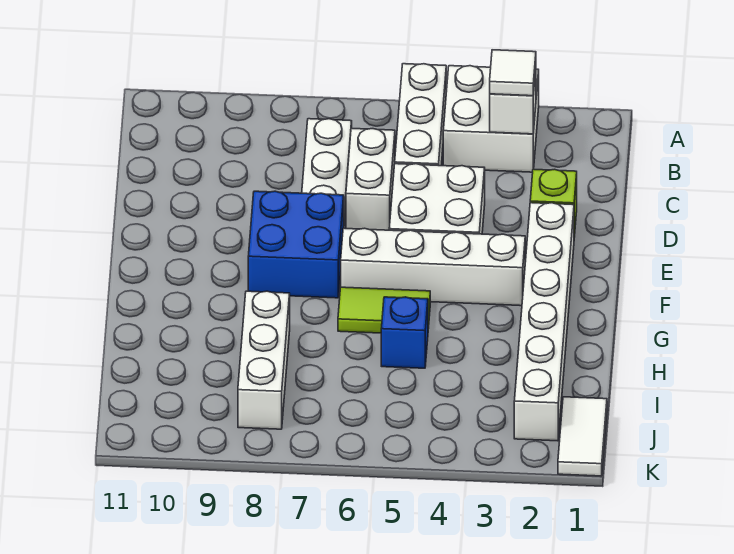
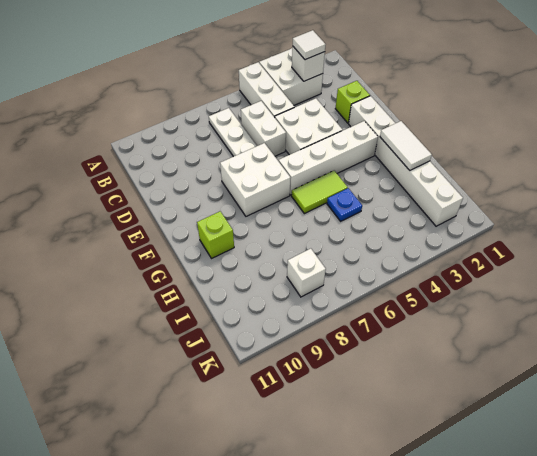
blue brick E7:F8 level 1 -> white brick E7:F8 level 1
none -> lime brick G10 level 1
blue brick H5 level 1 -> blue plate H5 level 1
white brick H8:J8 level 1 -> white brick J8 level 1
white tile J1:K1 level 1 -> white tile G2:H2 level 2

